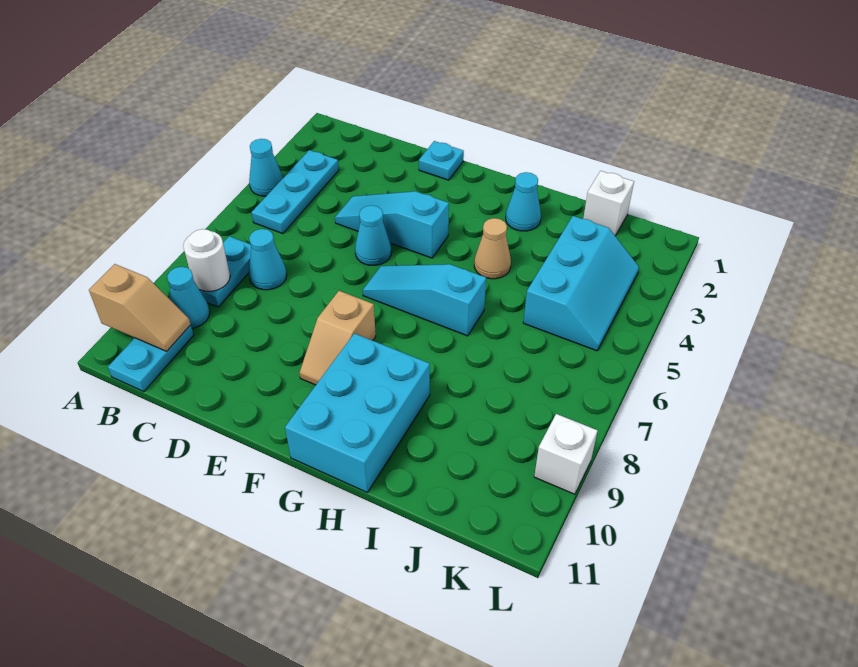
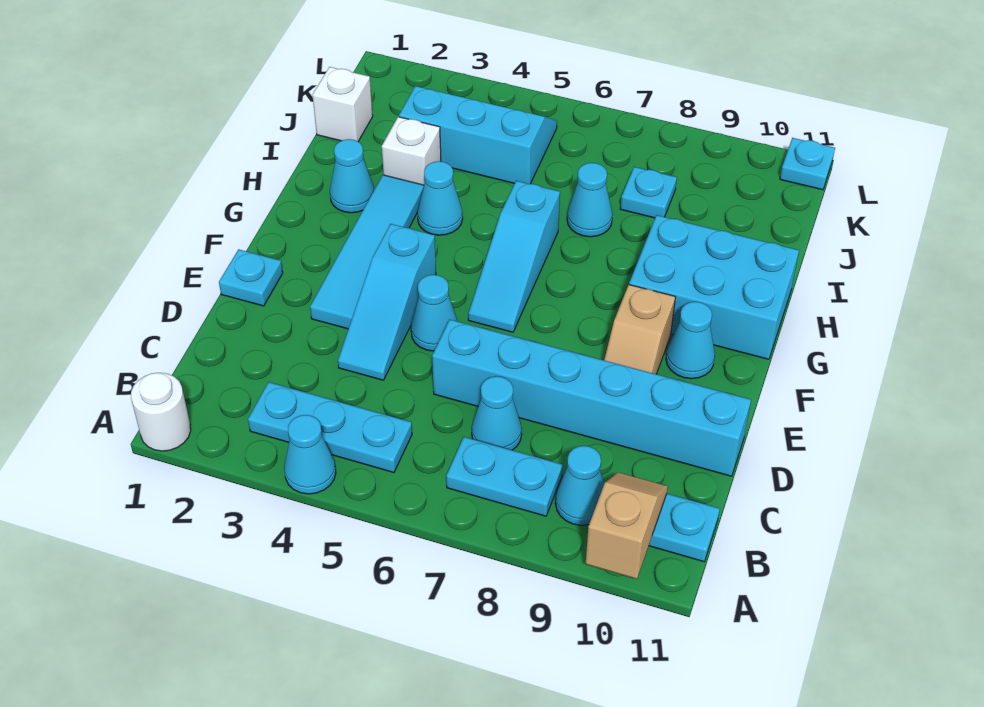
white round brick B8 level 2 -> white round brick A1 level 1
none -> cyan brick D6:D11 level 1
none -> cyan tile E3:H3 level 1
tan slope F8:F9 level 1 top 8 -> tan slope E9:F9 level 1 top F
none -> cyan cone F10 level 1
tan cone H4 level 1 -> cyan cone H4 level 1
none -> cyan cone I7 level 1
none -> cyan plate J8 level 1
white brick L9 level 1 -> white brick I3 level 1
none -> cyan plate L11 level 1

